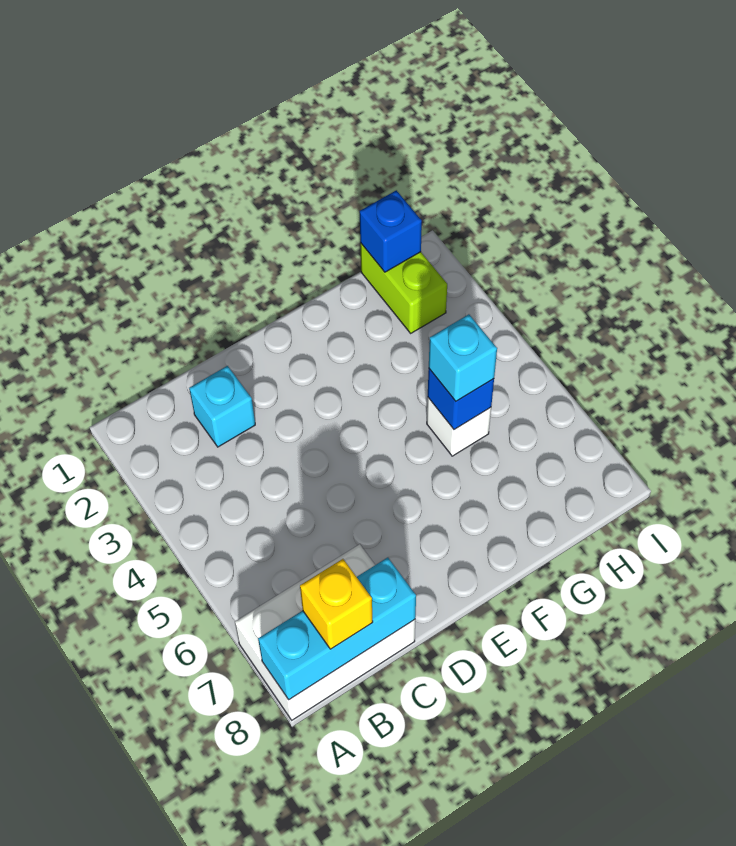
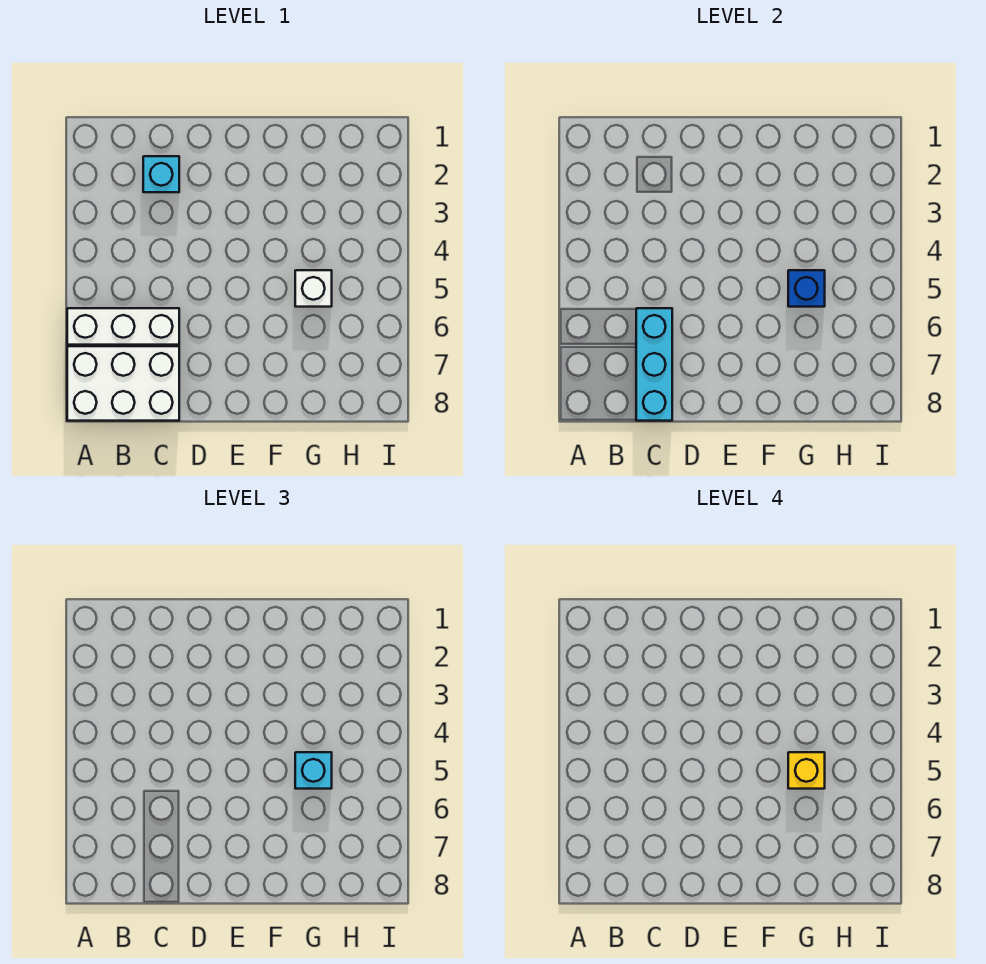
none -> white brick A6:C6 level 1
cyan brick A8:C8 level 2 -> cyan brick C6:C8 level 2
yellow brick B8 level 3 -> yellow brick G5 level 4
lime brick H1:H2 level 1 -> none
blue brick H1 level 2 -> none

